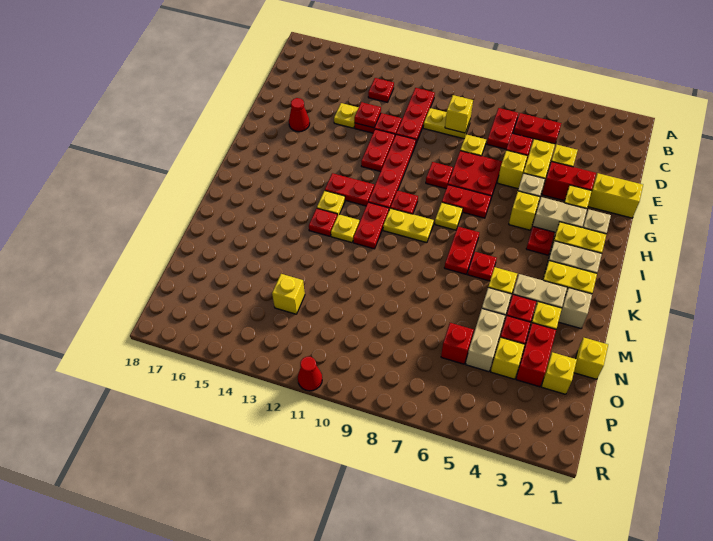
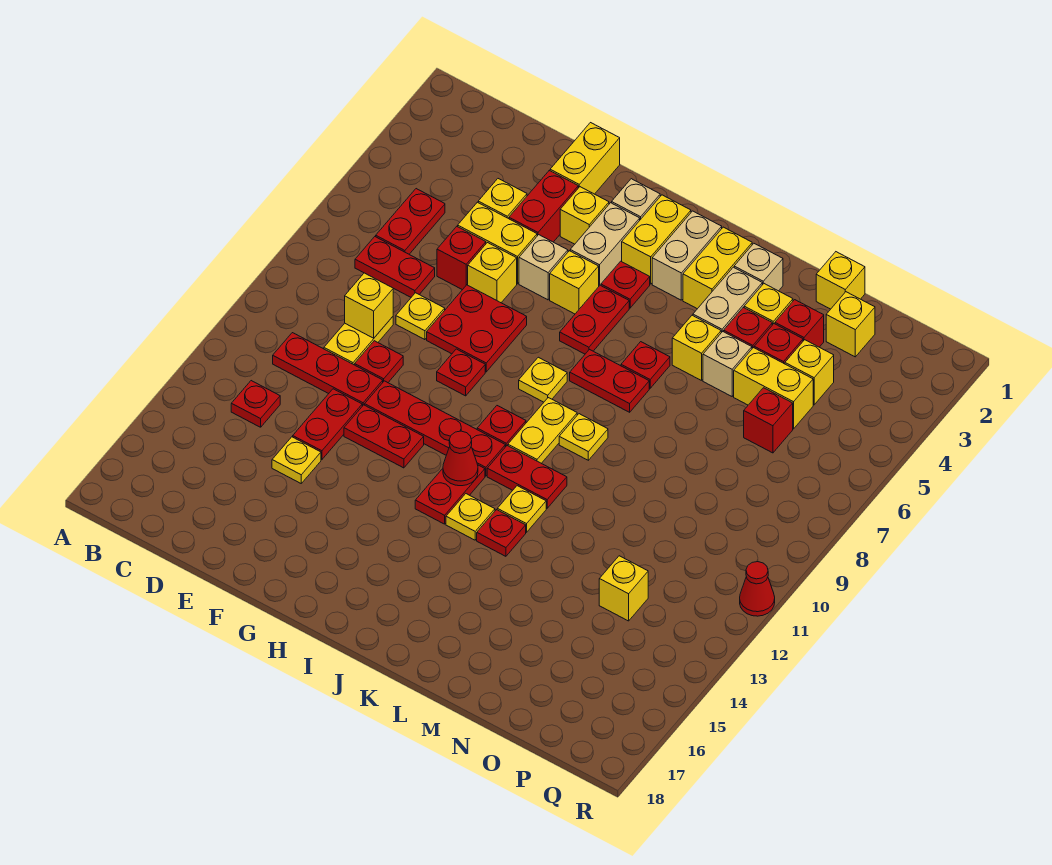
red plate E13 level 2 -> red plate E10 level 1
red cone F16 level 1 -> red cone I12 level 2
red plate H7:H8 level 1 -> red plate I5:I6 level 1
none -> yellow plate K9 level 1
red brick N3:O3 level 1 -> red brick N3 level 1
tan brick N5:O5 level 1 -> yellow brick N5:O5 level 1

